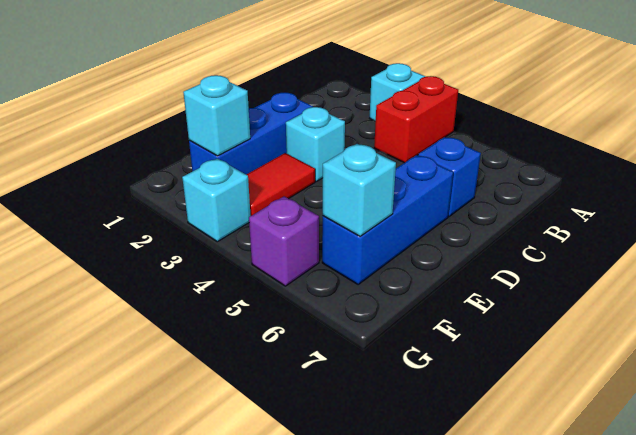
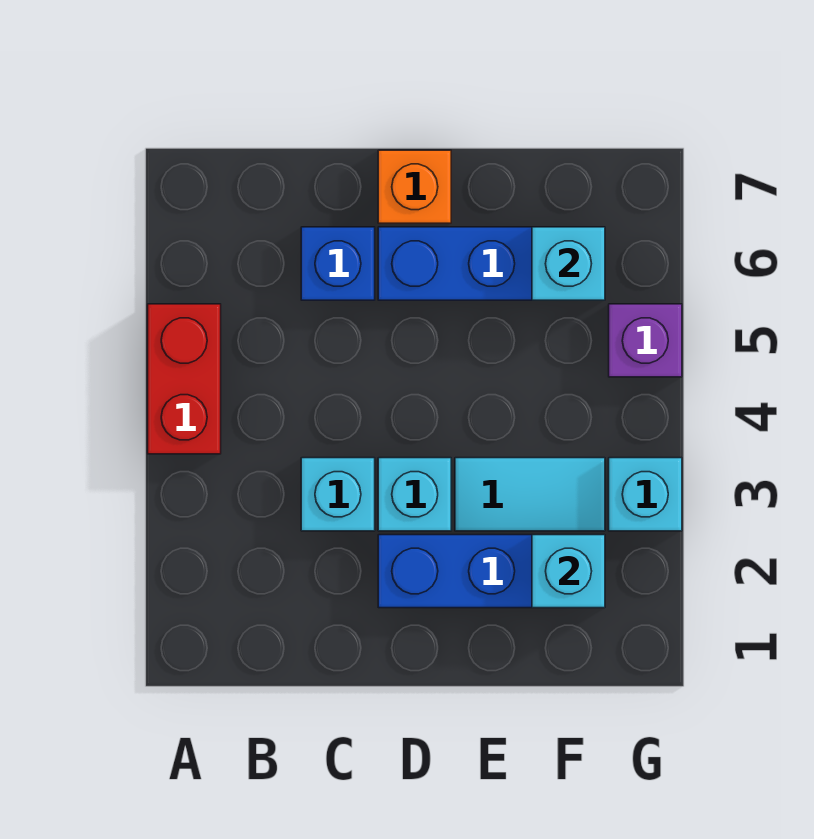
cyan brick A3 level 1 -> cyan brick C3 level 1
red brick A4:B4 level 1 -> red brick A4:A5 level 1
none -> orange brick D7 level 1
red tile E3:F3 level 1 -> cyan tile E3:F3 level 1

